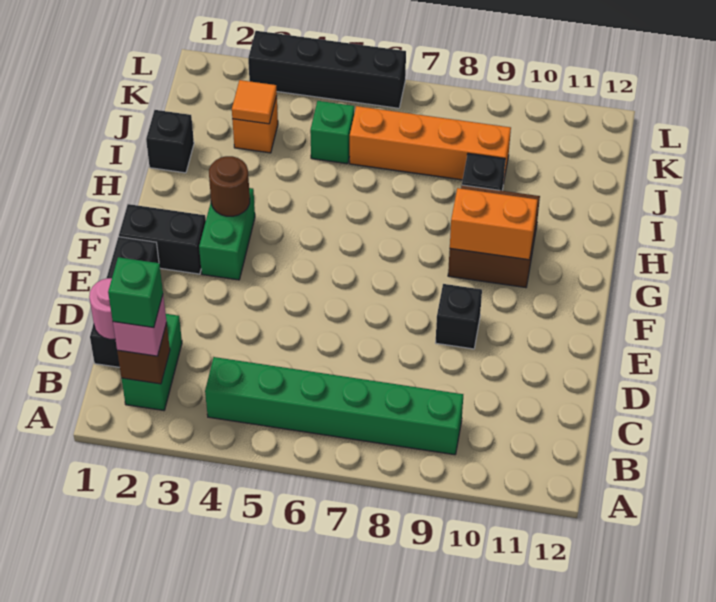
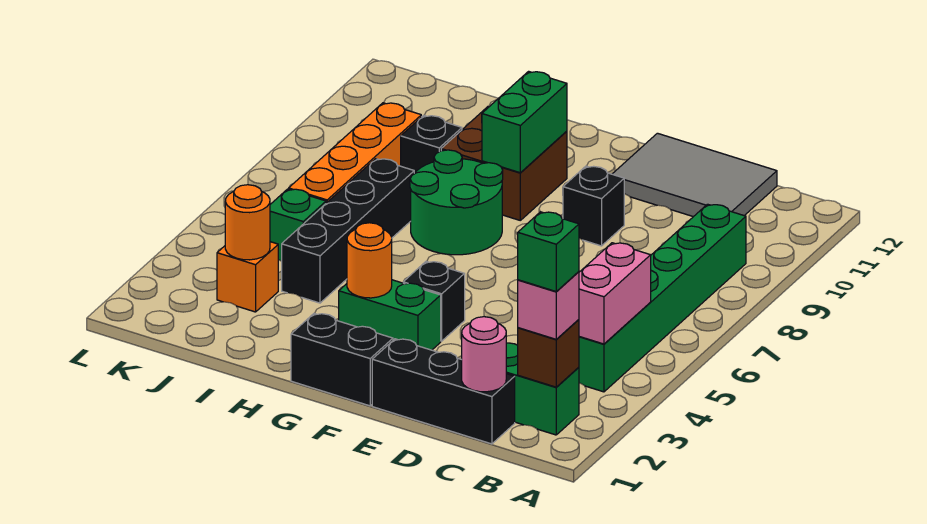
none -> pink brick B4:B5 level 2
none -> grey tile C11:E12 level 1
black brick F1:F2 level 1 -> black brick F1:G1 level 1
brown round brick G3 level 2 -> orange round brick G3 level 2
none -> green round brick G7:H8 level 1
orange brick G9:G10 level 2 -> green brick G9:G10 level 2
black brick I1 level 1 -> black brick F4 level 1
orange tile J3 level 2 -> orange round brick J3 level 2
black brick L3:L6 level 1 -> black brick I4:I7 level 1

